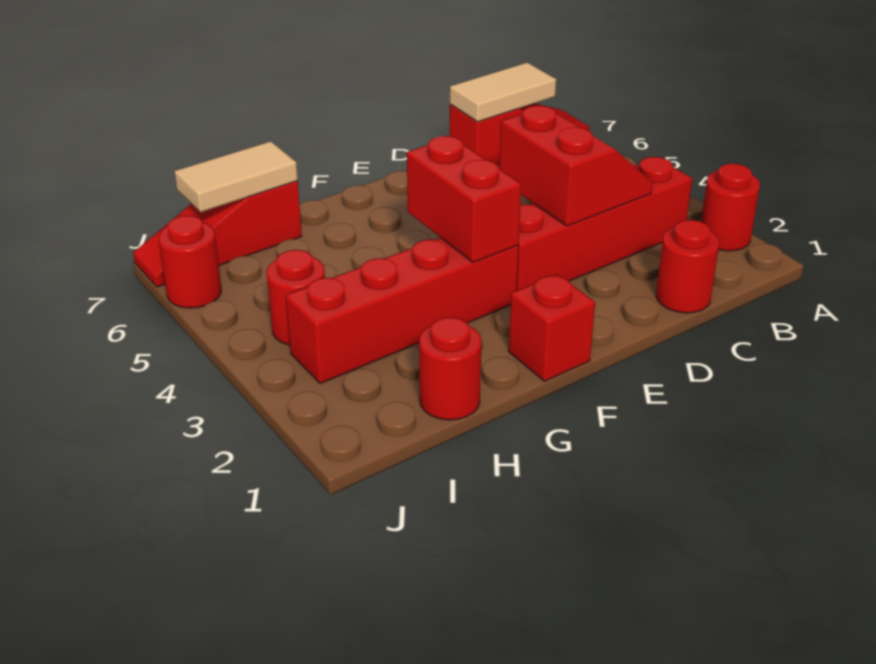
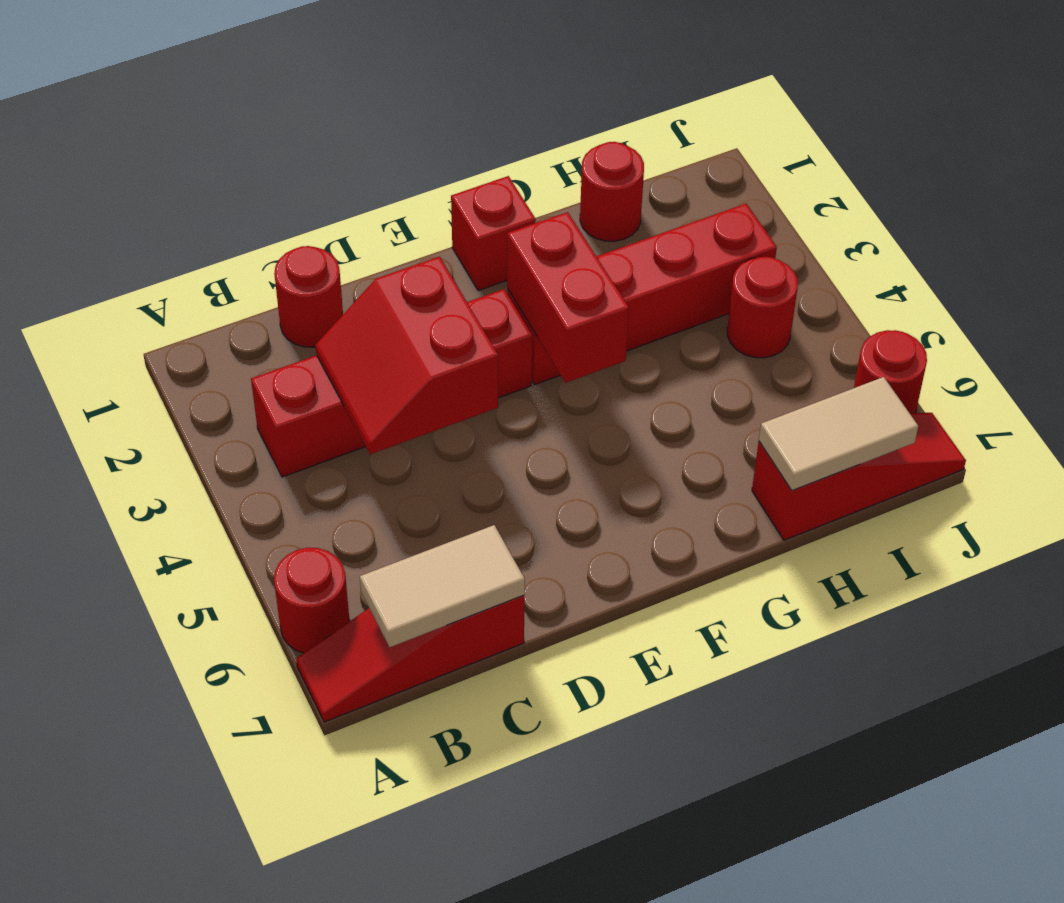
red round brick A2 level 1 -> red round brick A6 level 1

